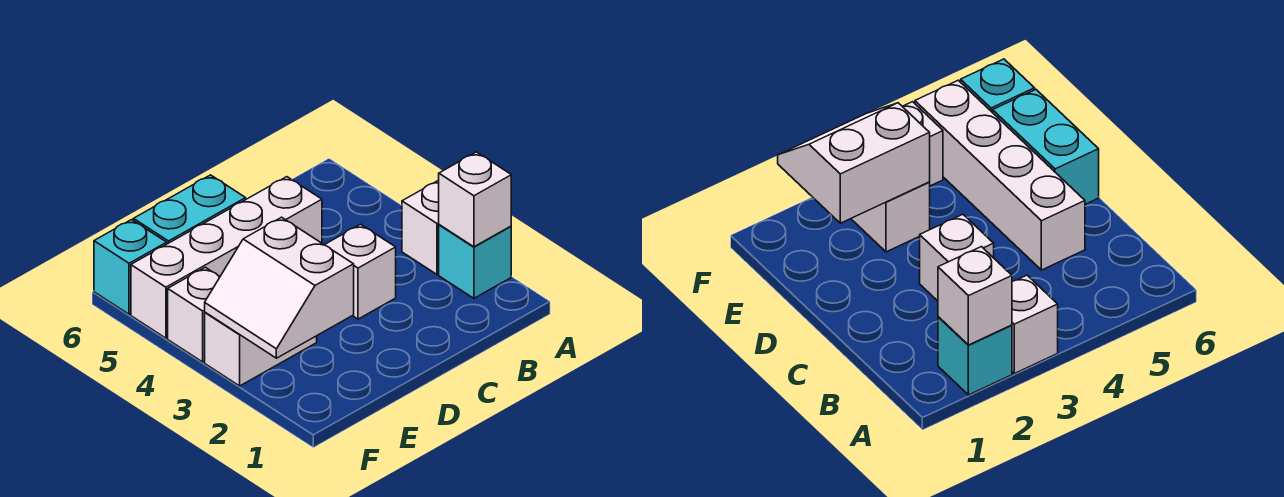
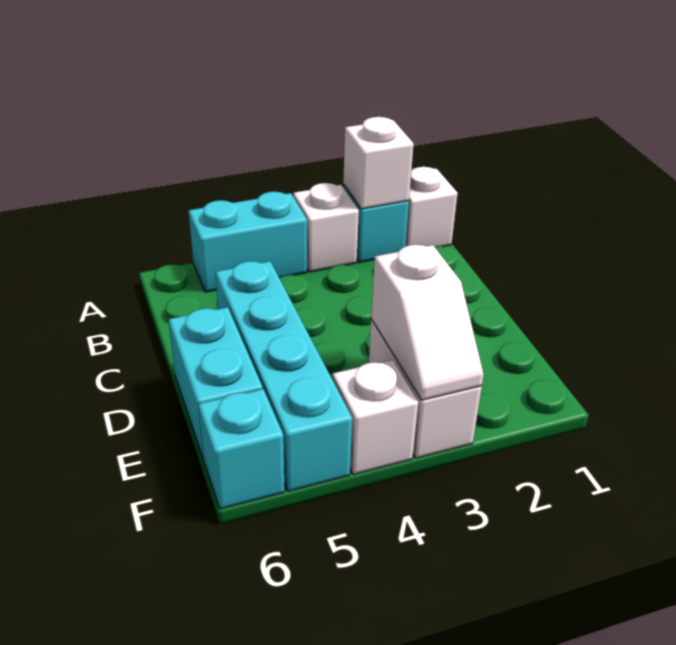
none -> cyan brick A4:A5 level 1
white brick C3 level 1 -> white brick A1 level 1
white brick C5:F5 level 1 -> cyan brick C5:F5 level 1
white slope E2:F3 level 2 top E -> white slope E3:F3 level 2 top E

